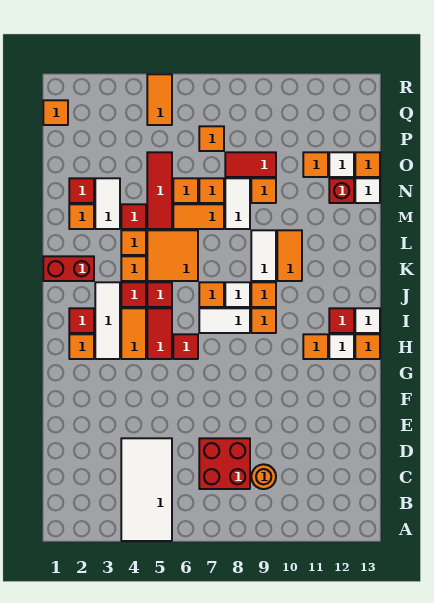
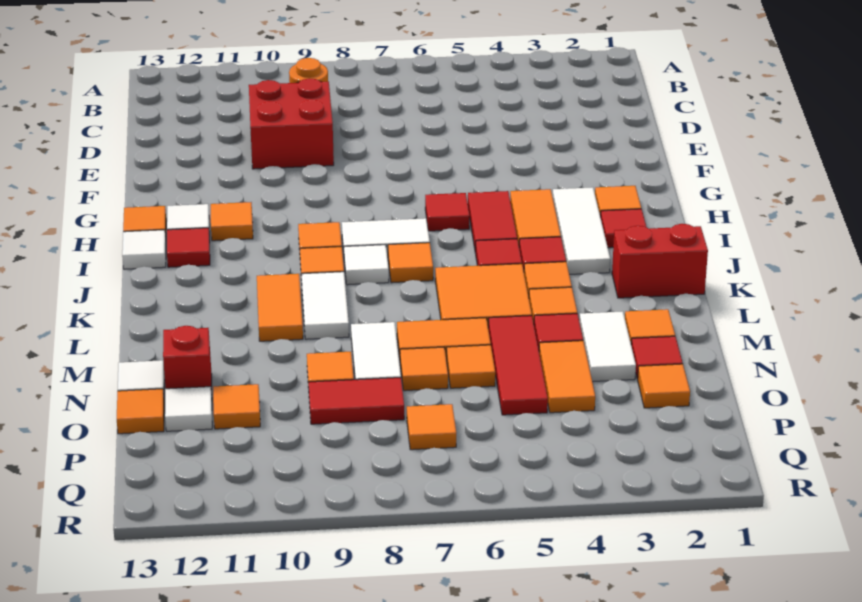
white tile A4:D5 level 1 -> none
red brick C7:D8 level 1 -> red brick D9:E10 level 1
orange tile Q1 level 1 -> orange tile O2 level 1
orange tile Q5:R5 level 1 -> orange tile N4:O4 level 1

